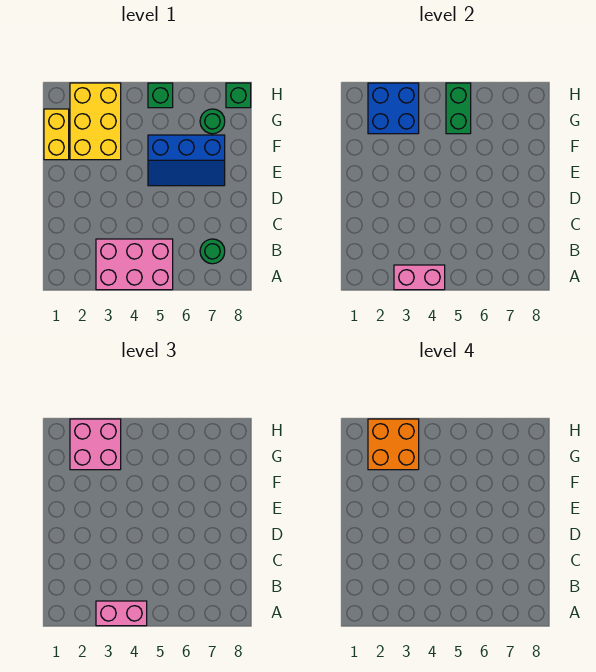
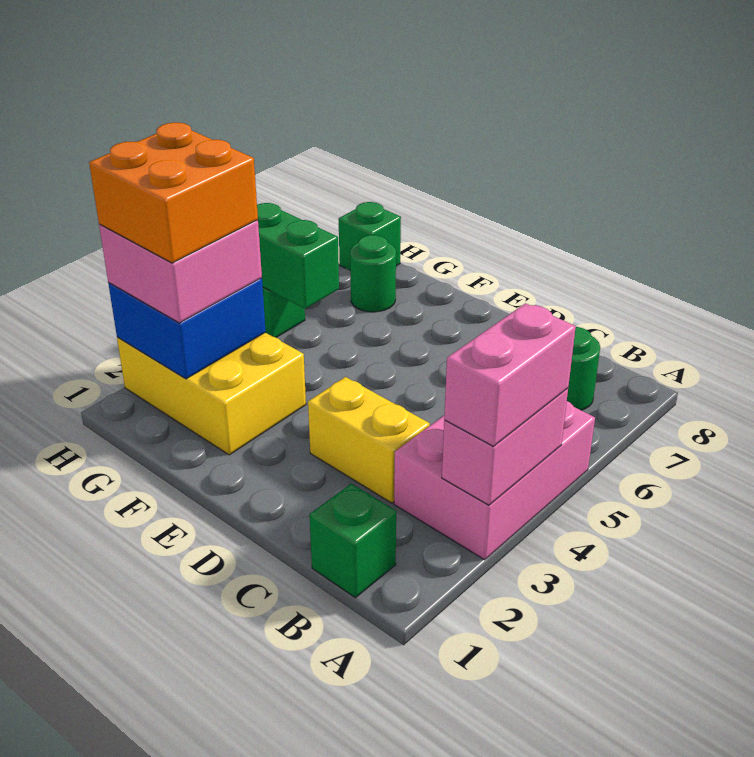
none -> green brick B1 level 1
blue slope E5:F7 level 1 top F -> none
yellow brick F1:G1 level 1 -> yellow brick C3:D3 level 1

